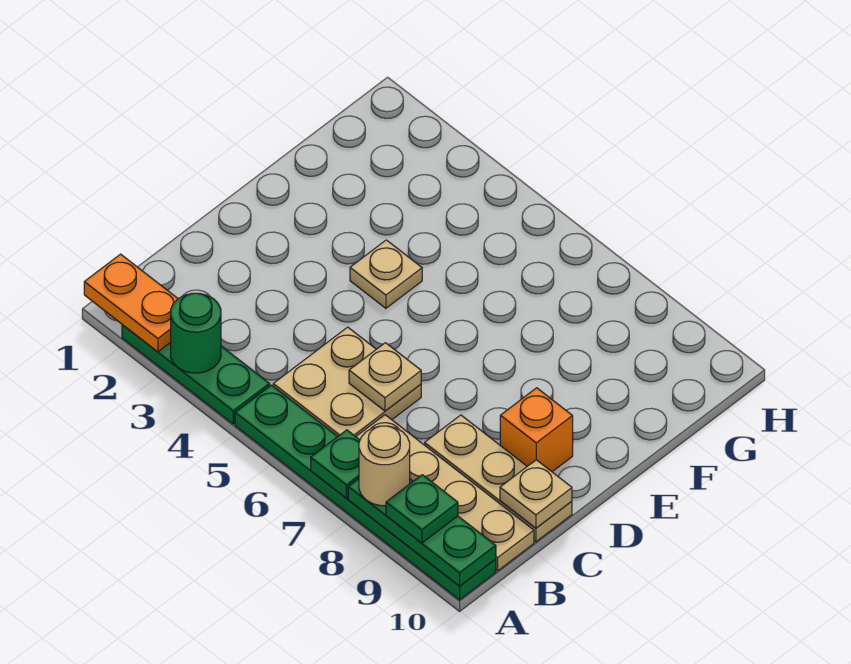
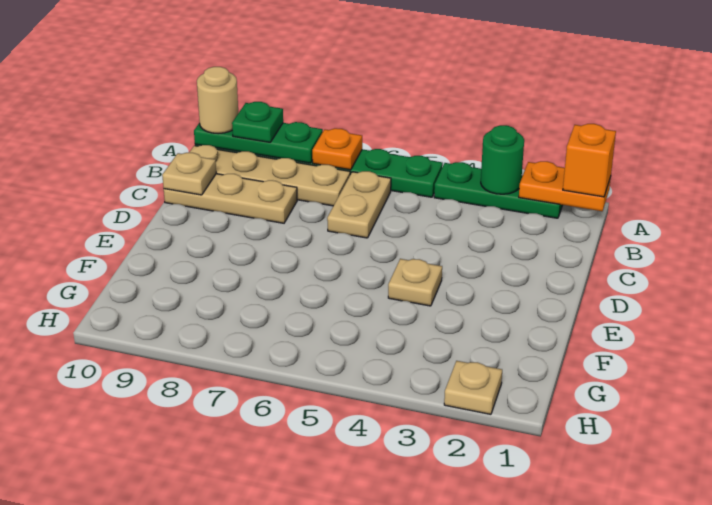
green plate A7 level 2 -> orange plate A7 level 2
tan round brick A8 level 3 -> tan round brick A10 level 3
tan plate B5:C6 level 1 -> tan plate B6:C6 level 1
tan plate C6 level 2 -> tan plate H2 level 1
orange brick D9 level 1 -> orange brick A1 level 3

